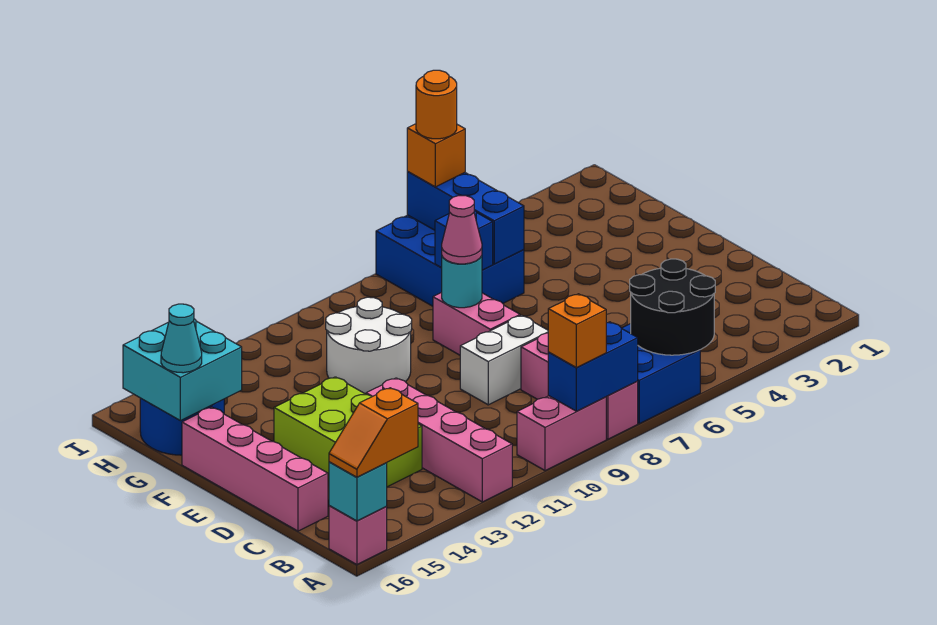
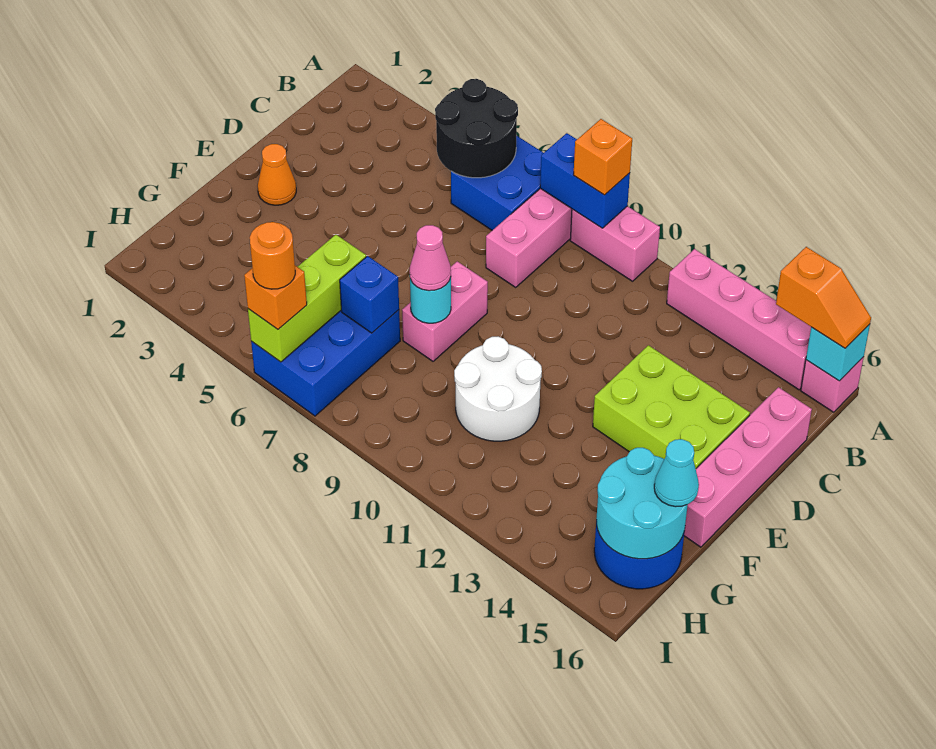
pink brick A12:D12 level 1 -> pink brick A12:A15 level 1
lime brick C13:E14 level 1 -> lime brick D13:E15 level 1
white brick D8:D9 level 1 -> none
none -> orange cone E2 level 1
blue brick G6:I6 level 2 -> lime brick G6:I6 level 2
cyan brick G15:H16 level 2 -> cyan round brick G15:H16 level 2

